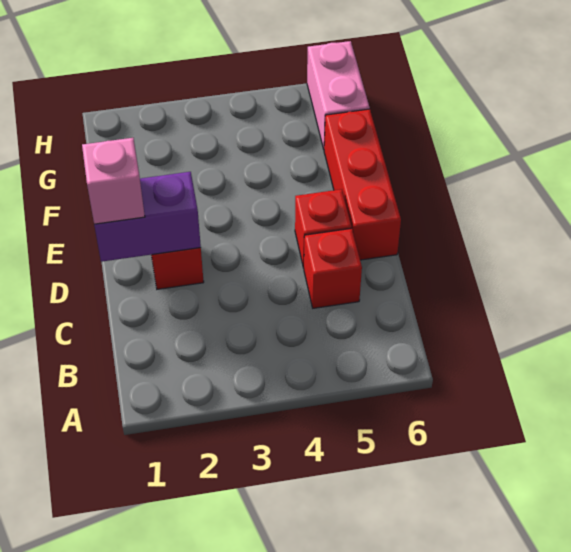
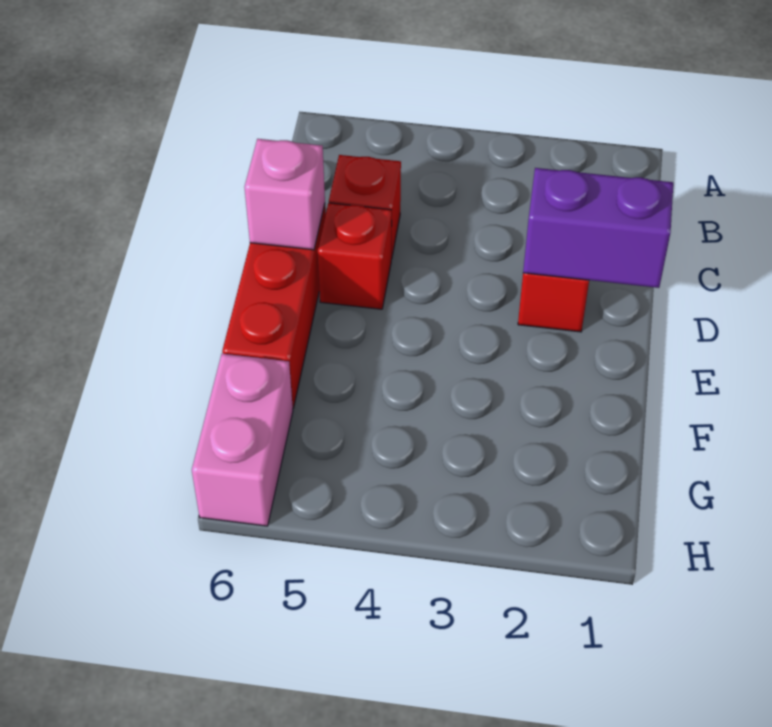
pink brick D1 level 3 -> pink brick D6 level 2

